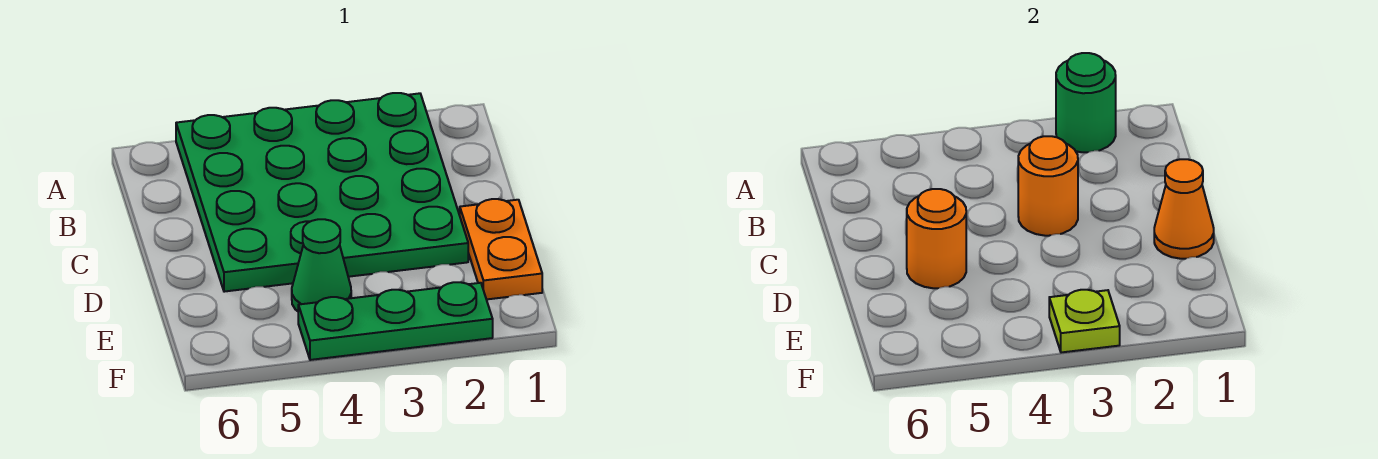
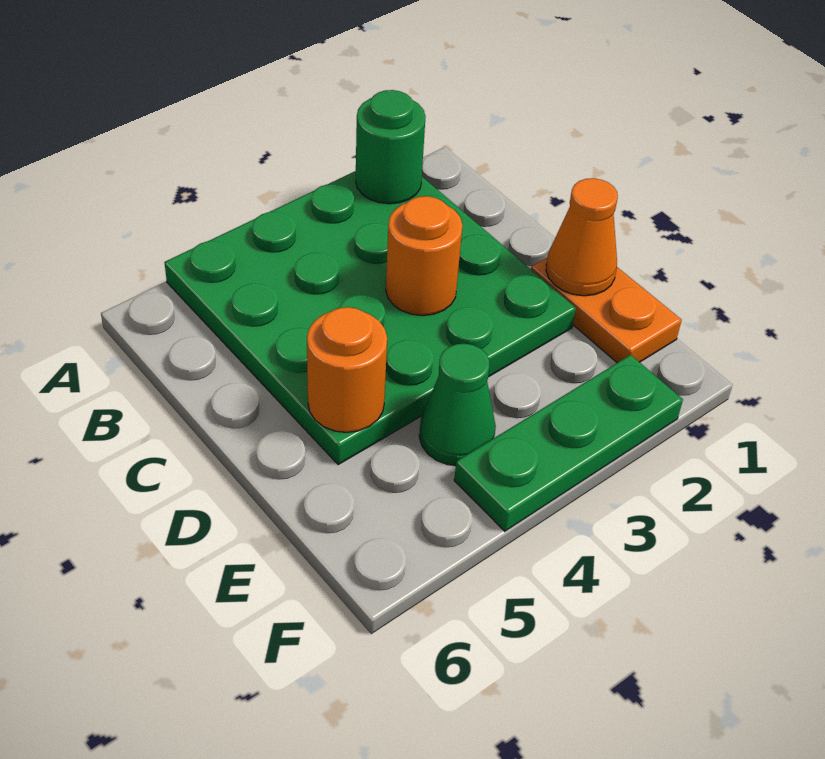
lime plate F3 level 2 -> none

